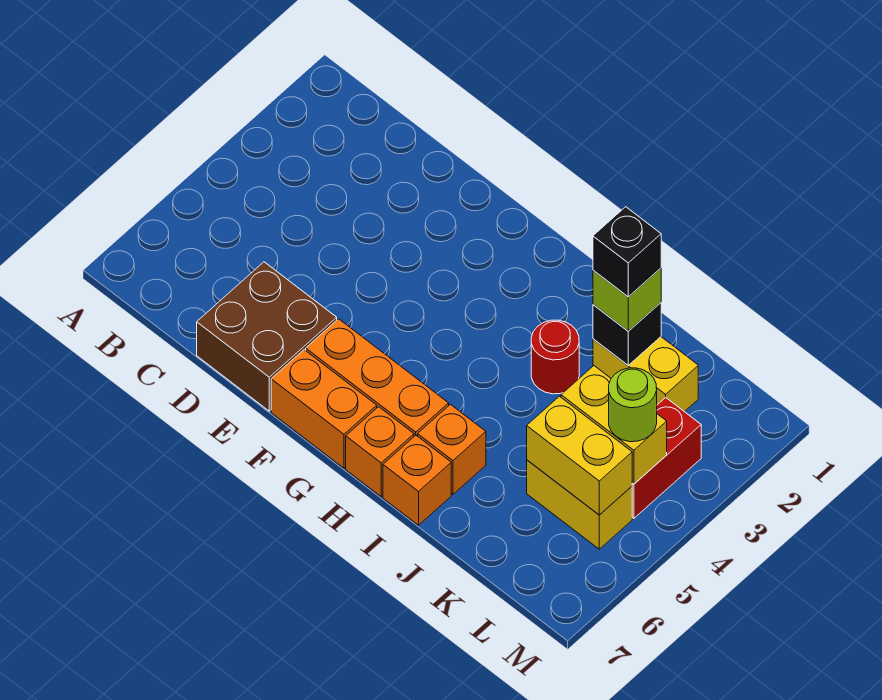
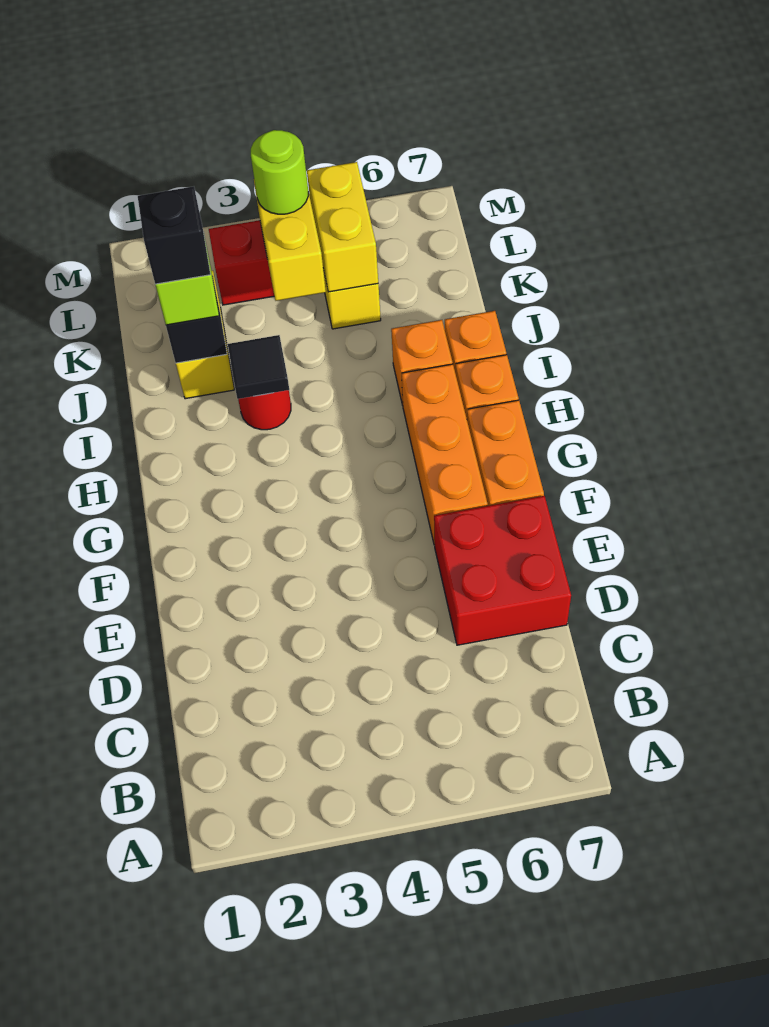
brown brick D6:E7 level 1 -> red brick D6:E7 level 1
none -> black tile I3 level 2

